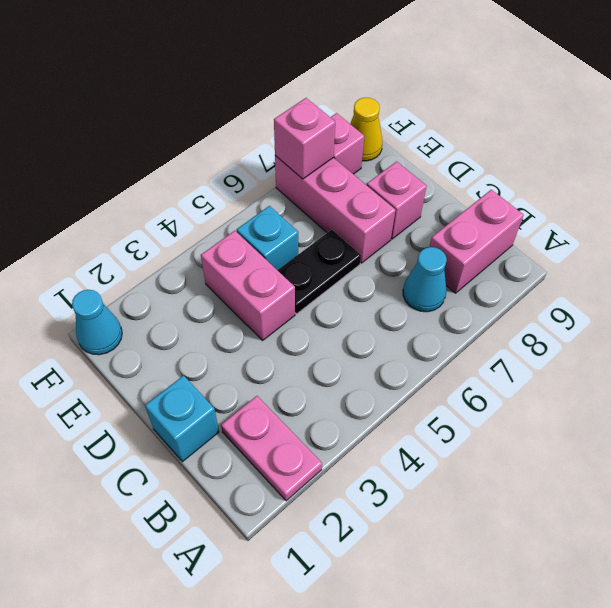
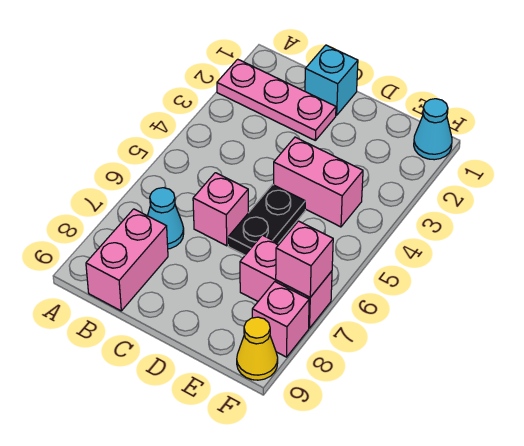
pink plate A2:B2 level 1 -> pink plate A2:C2 level 1
pink brick D7:F7 level 1 -> pink brick E7:F7 level 1
pink brick D8 level 1 -> pink brick C6 level 1
cyan brick E5 level 1 -> none

